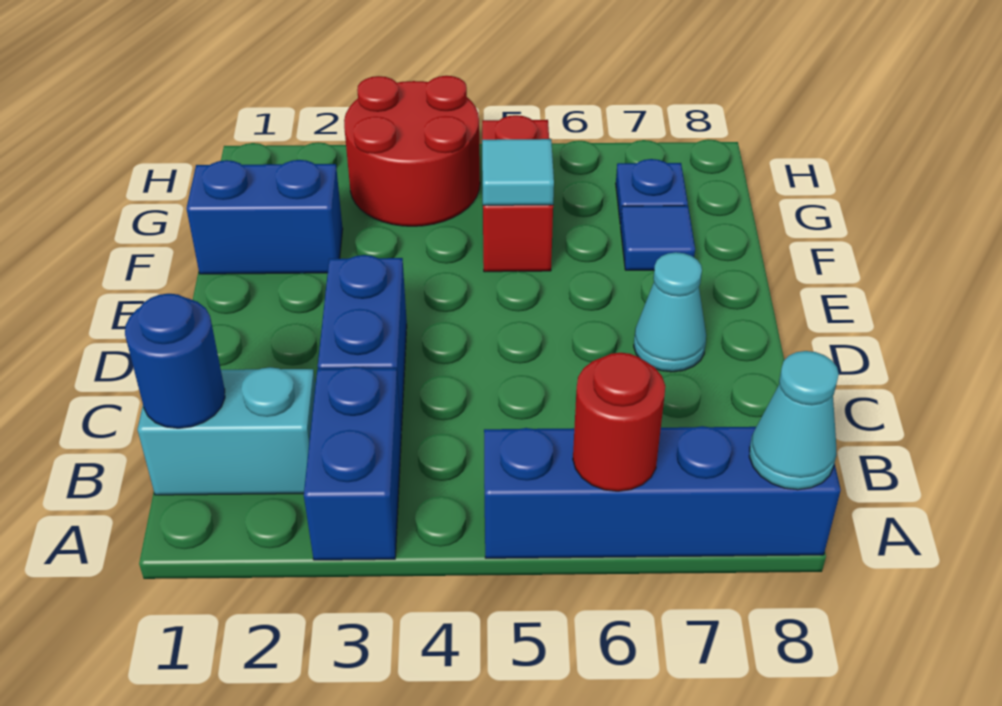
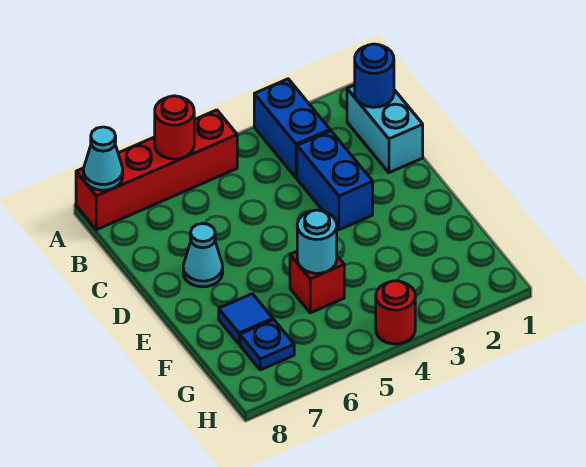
blue brick A5:A8 level 1 -> red brick A5:A8 level 1
cyan brick B1:B2 level 1 -> cyan brick B1:C1 level 1
blue brick F1:F2 level 1 -> none
red brick F5:G5 level 1 -> red brick F5 level 1
cyan tile F5 level 2 -> cyan round brick F5 level 2
red round brick G3:H4 level 1 -> red round brick H4 level 1

